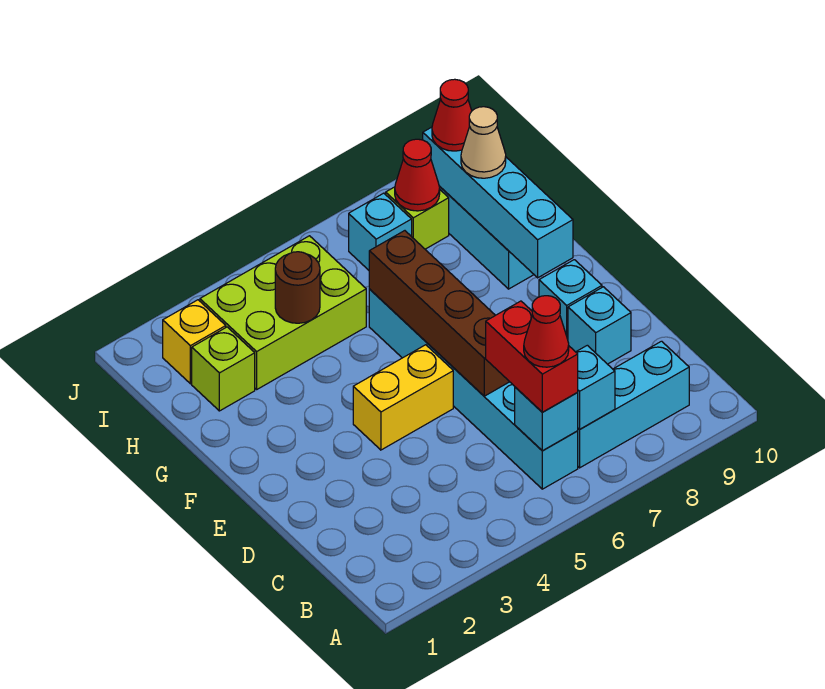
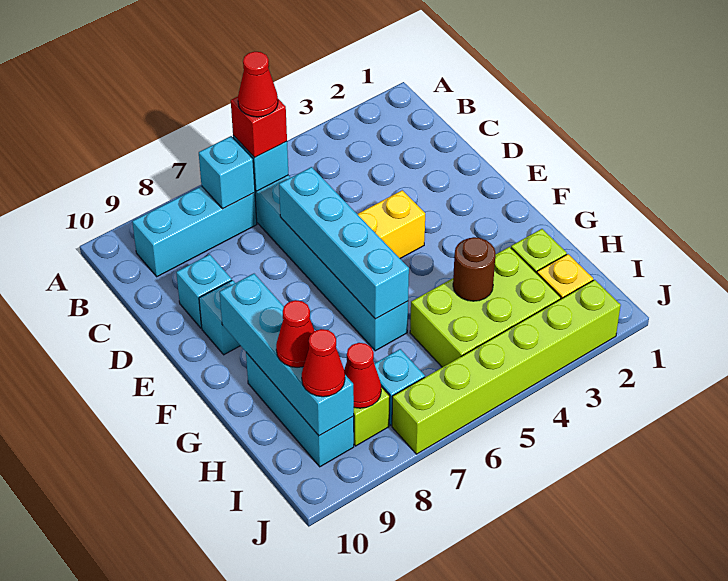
red brick B6:C6 level 3 -> red brick B6 level 3
brown brick D6:G6 level 2 -> cyan brick D6:G6 level 2
tan cone H9 level 3 -> red cone H9 level 3
none -> lime brick J2:J7 level 1

